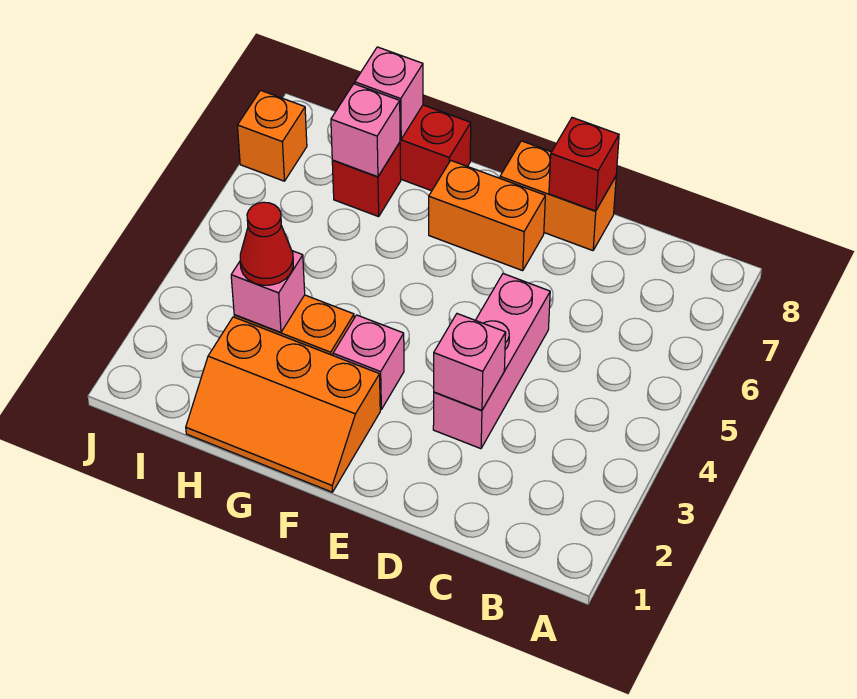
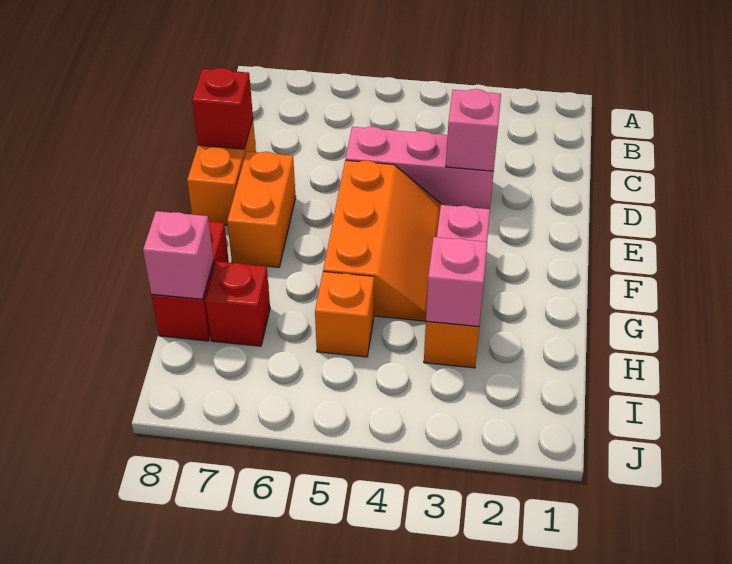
orange slope F1:H2 level 1 top 2 -> orange slope E4:G5 level 1 top 5
red cone H3 level 3 -> none
pink brick H7 level 2 -> none
orange brick J7 level 1 -> orange brick H5 level 1

